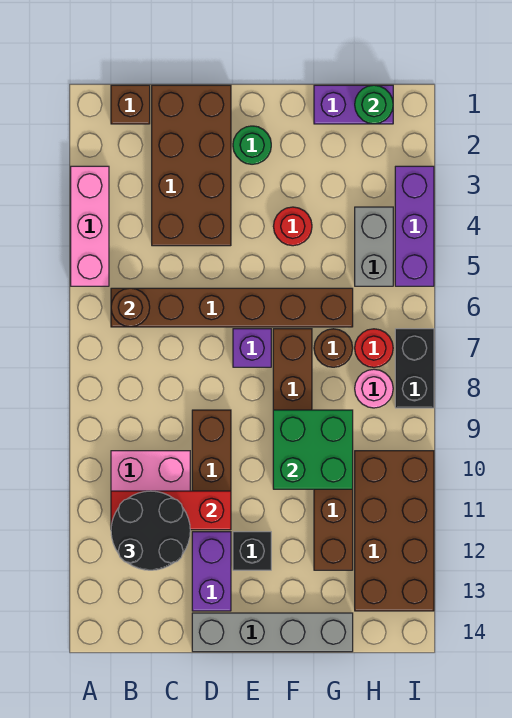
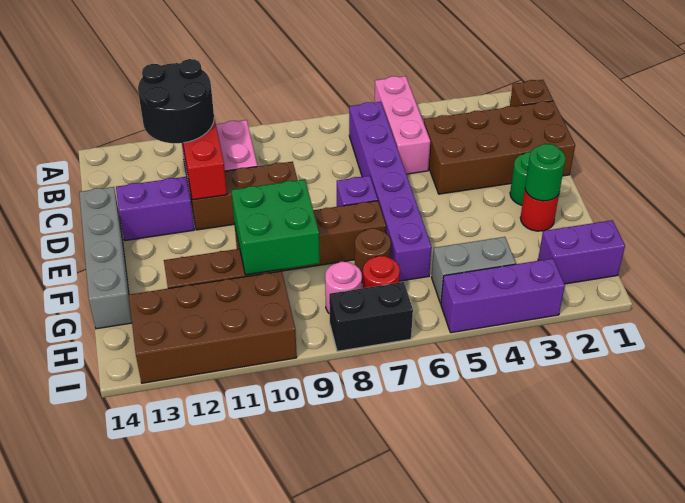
pink brick A3:A5 level 1 -> pink brick A5:C5 level 1
brown brick B6:G6 level 1 -> purple brick B6:G6 level 1
brown round brick B6 level 2 -> none
black brick E12 level 1 -> none
red round brick F4 level 1 -> red round brick F2 level 1
purple brick G1:H1 level 1 -> purple brick H1:H2 level 1
green round brick H1 level 2 -> green round brick F2 level 2

